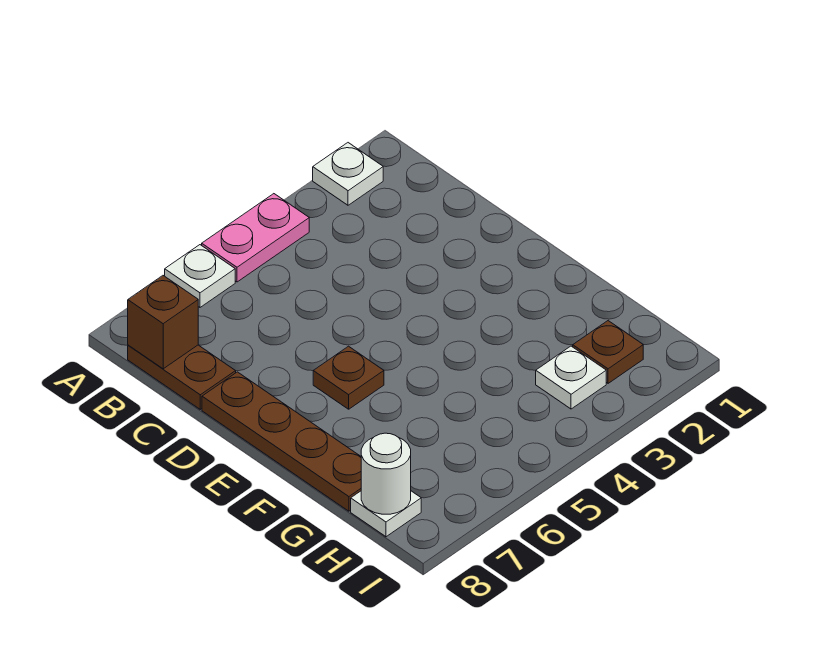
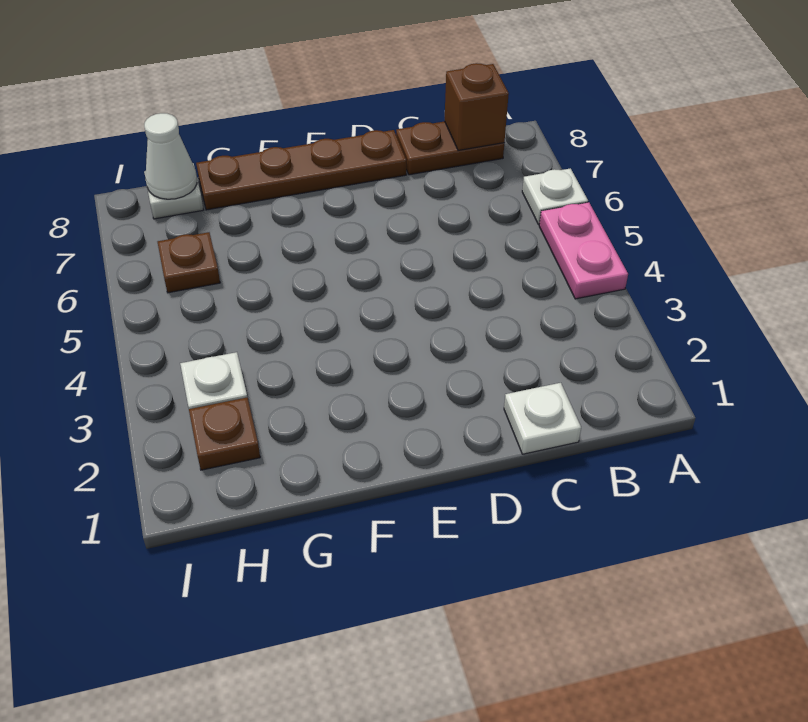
white plate A2 level 1 -> white plate C1 level 1
brown plate E6 level 1 -> brown plate H6 level 1
white round brick H8 level 2 -> white cone H8 level 2

